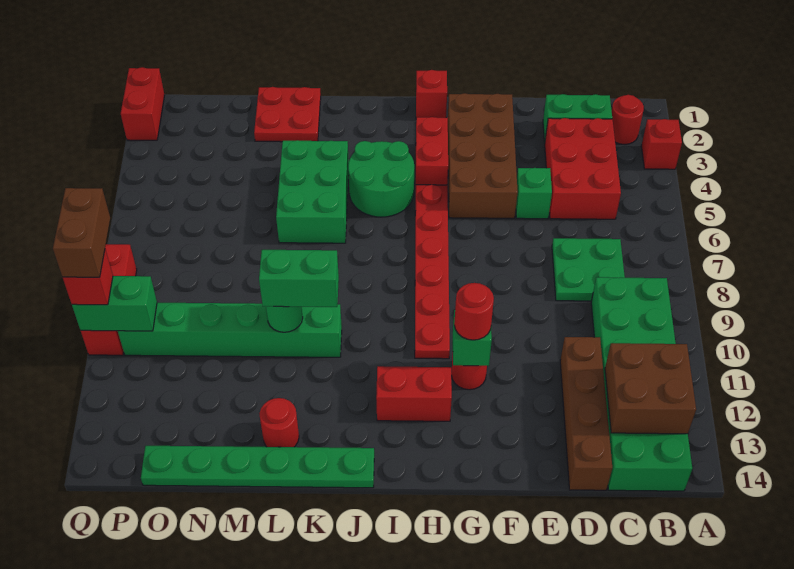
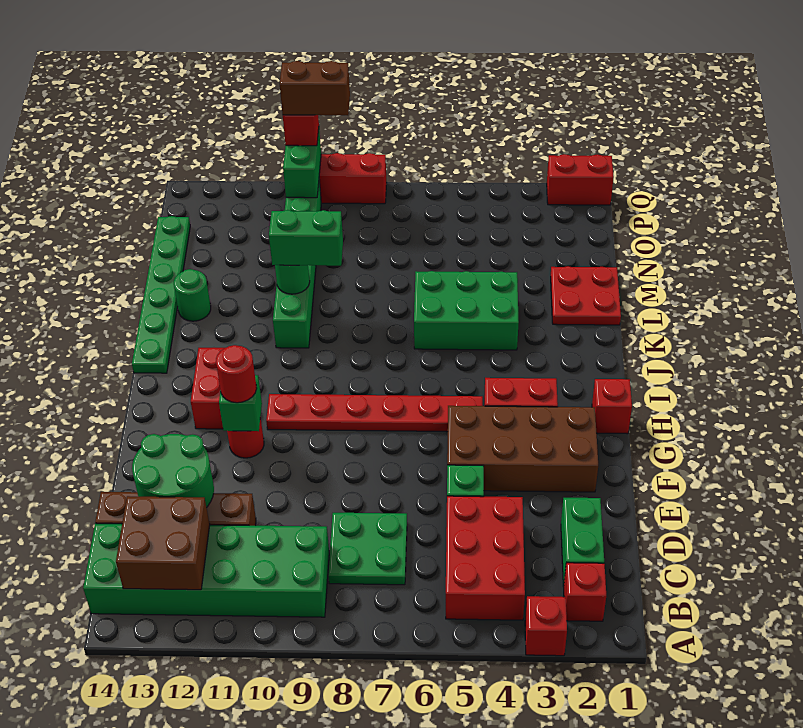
red round brick B2 level 1 -> red brick B2 level 1
red brick C3:D5 level 1 -> red brick B4:D5 level 1
green round brick I4:J5 level 1 -> green round brick D12:E13 level 2
green brick K10:L10 level 3 -> green brick L9:L10 level 3
red round brick L13 level 1 -> green round brick L13 level 1

